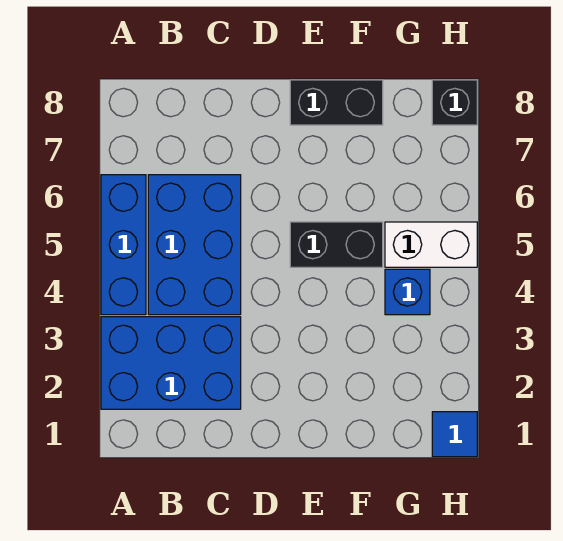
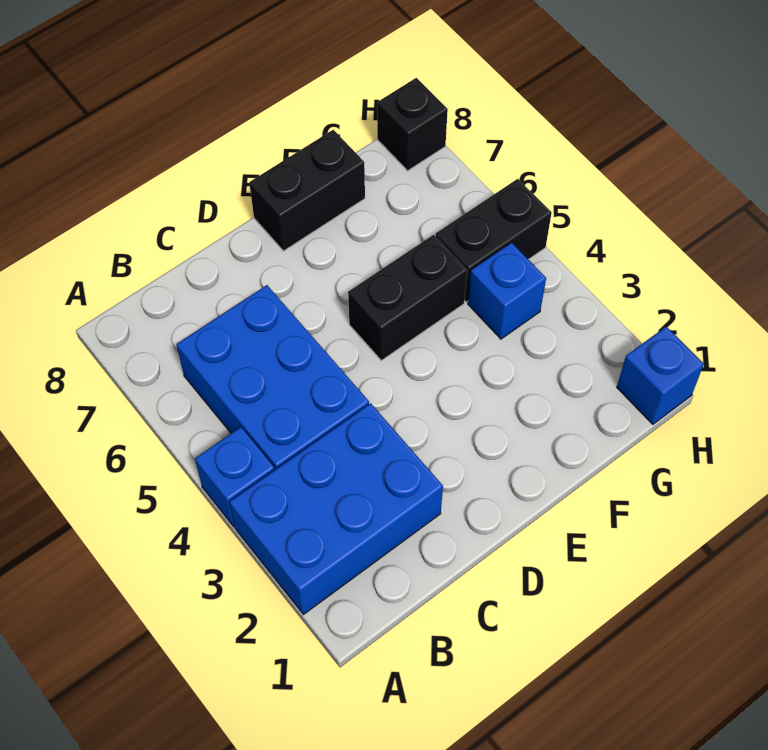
blue brick A4:A6 level 1 -> blue brick A4 level 1
white brick G5:H5 level 1 -> black brick G5:H5 level 1
blue tile H1 level 1 -> blue brick H1 level 1

